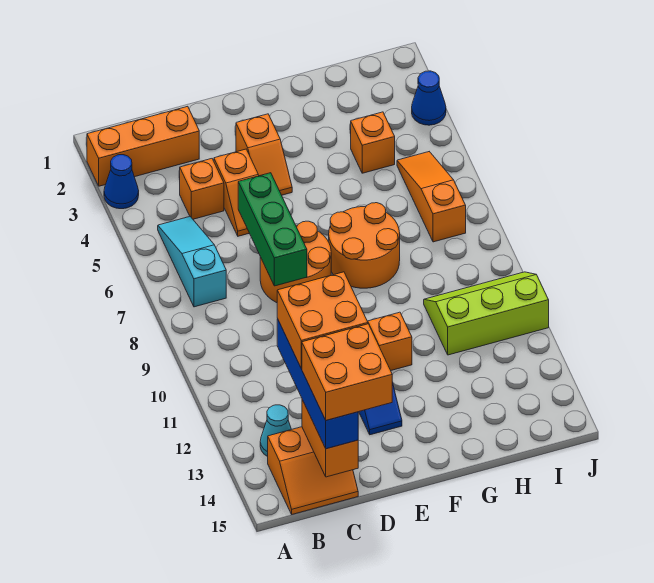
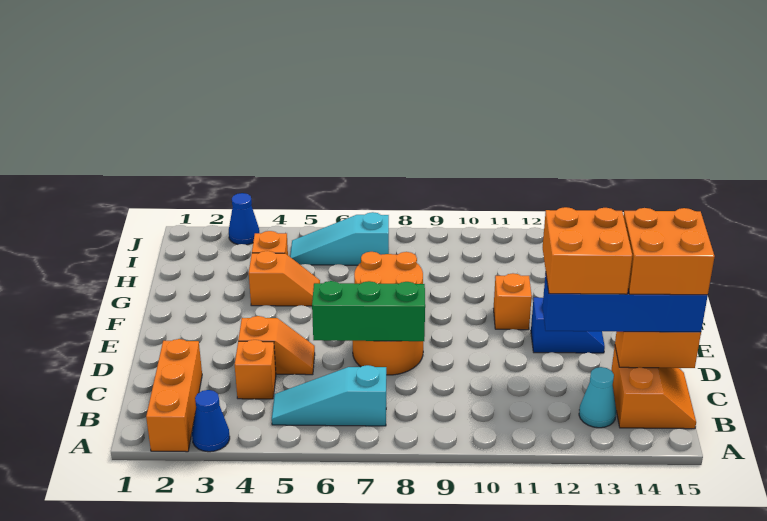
orange slope E3:E4 level 1 top 3 -> orange slope G4:G5 level 1 top 4
lime slope H10:J11 level 1 top 11 -> none
orange slope I5:I7 level 1 top 7 -> cyan slope I5:I7 level 1 top 7

